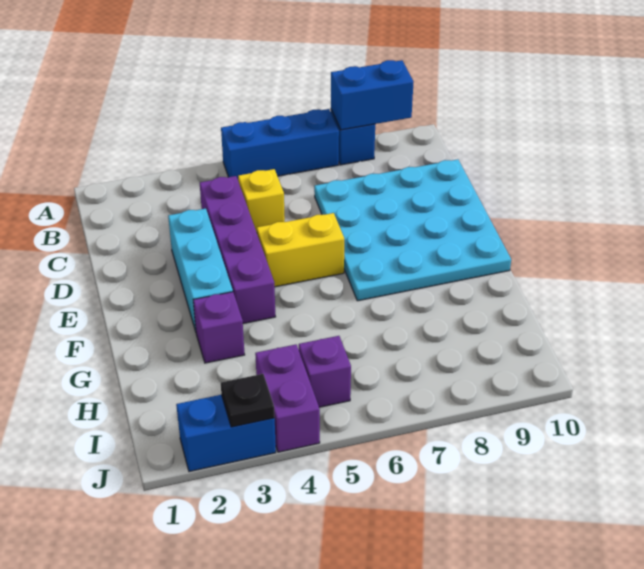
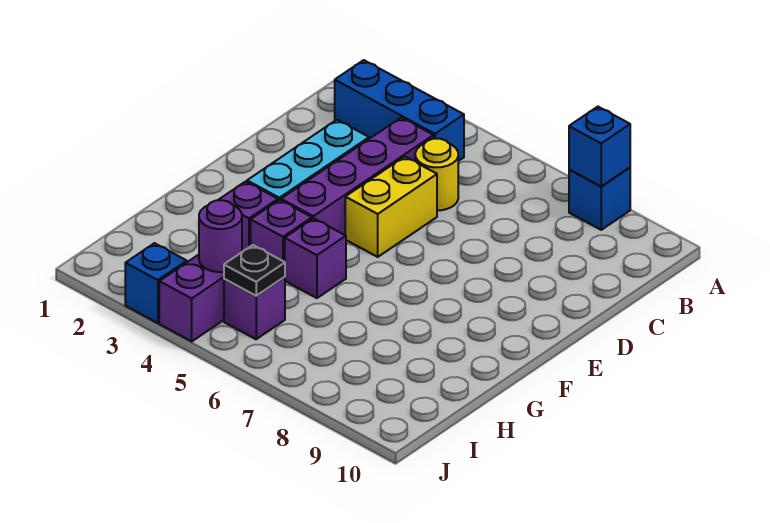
blue brick A5:A7 level 1 -> blue brick B2:B4 level 1
blue brick A8:A9 level 2 -> blue brick A8 level 2
yellow brick C5 level 1 -> yellow round brick C5 level 1
cyan plate C7:F10 level 1 -> none
yellow brick E5:E6 level 1 -> yellow brick D5:E5 level 1
none -> purple brick G4 level 1
none -> purple brick G5 level 1
none -> purple round brick I4 level 2
blue brick J2:J3 level 1 -> blue brick J3 level 1
black plate J3 level 2 -> black plate I5 level 2

